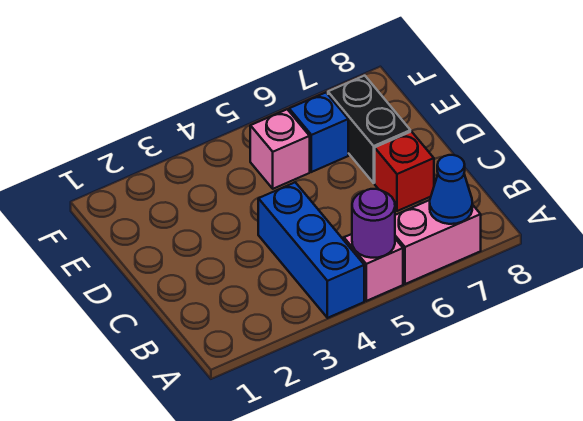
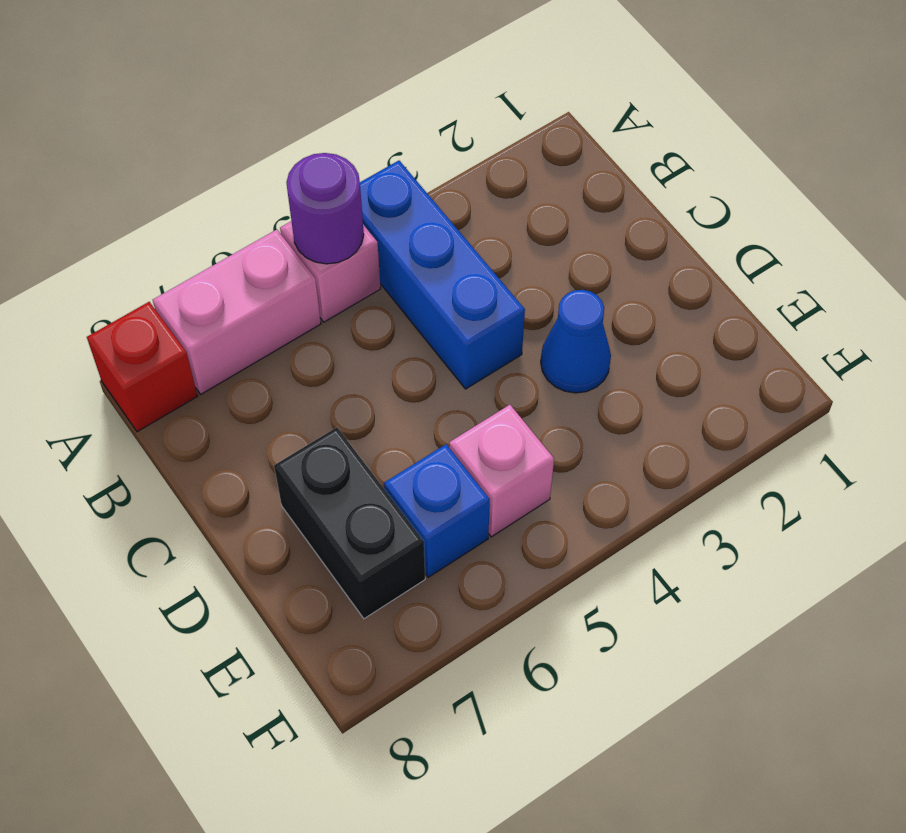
blue cone A7 level 2 -> blue cone D3 level 1
red brick C7 level 1 -> red brick A8 level 1

